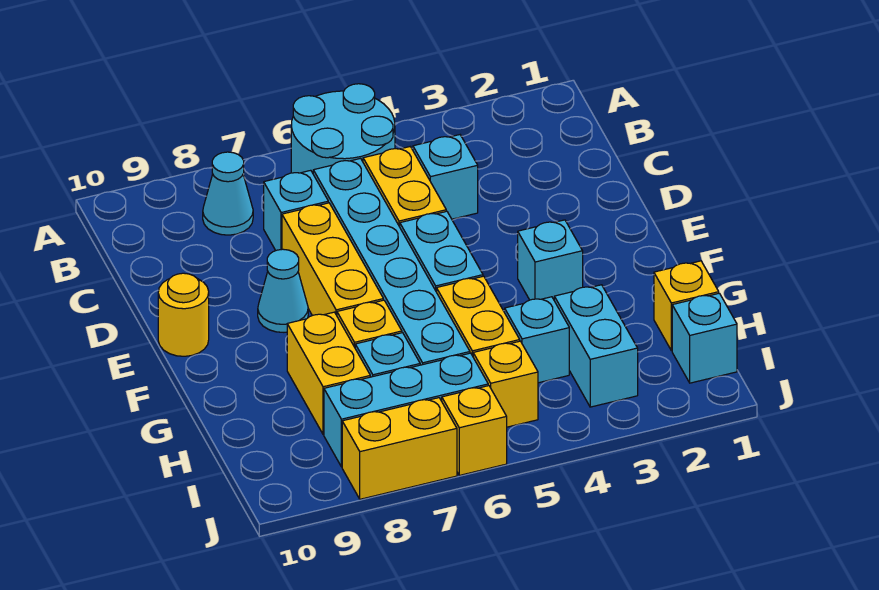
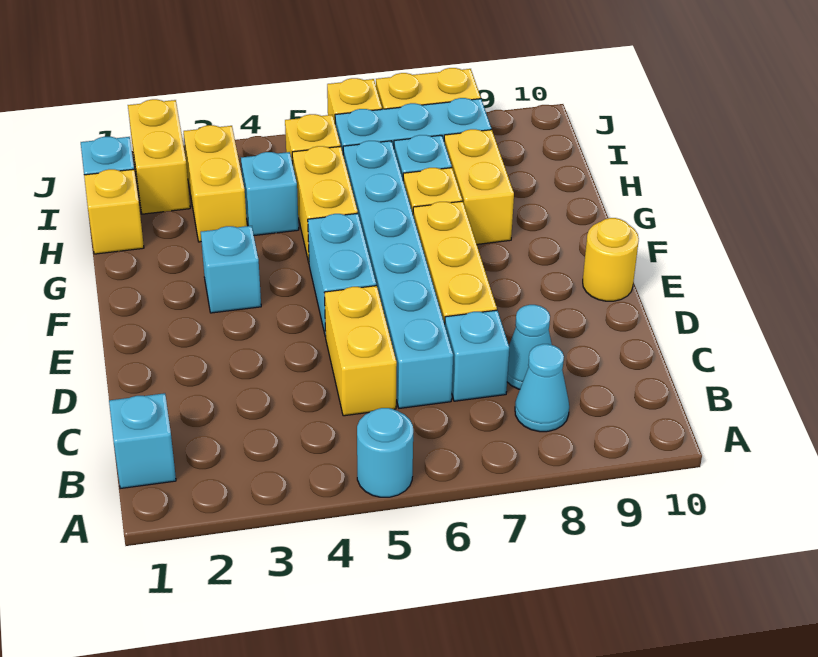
cyan round brick A5:B6 level 1 -> cyan round brick A5 level 1
cyan brick C4 level 1 -> cyan brick B1 level 1
cyan cone E8 level 1 -> cyan cone C8 level 1
cyan brick H3:I3 level 1 -> yellow brick H3:I3 level 1
none -> yellow brick I2:J2 level 1

